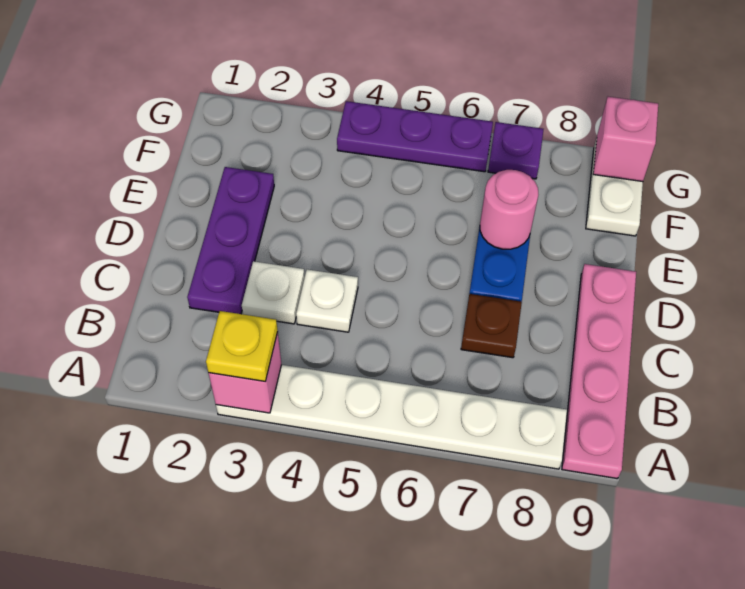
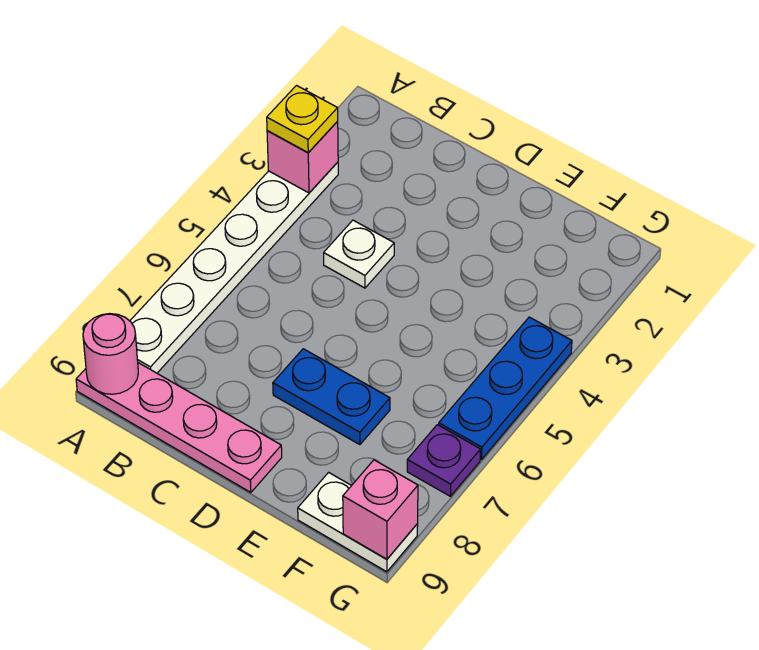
purple plate C2:E2 level 1 -> none
white plate C3 level 1 -> none
brown plate C7 level 1 -> none
pink round brick E7 level 2 -> pink round brick A9 level 2
purple plate G4:G6 level 1 -> blue plate G4:G6 level 1

